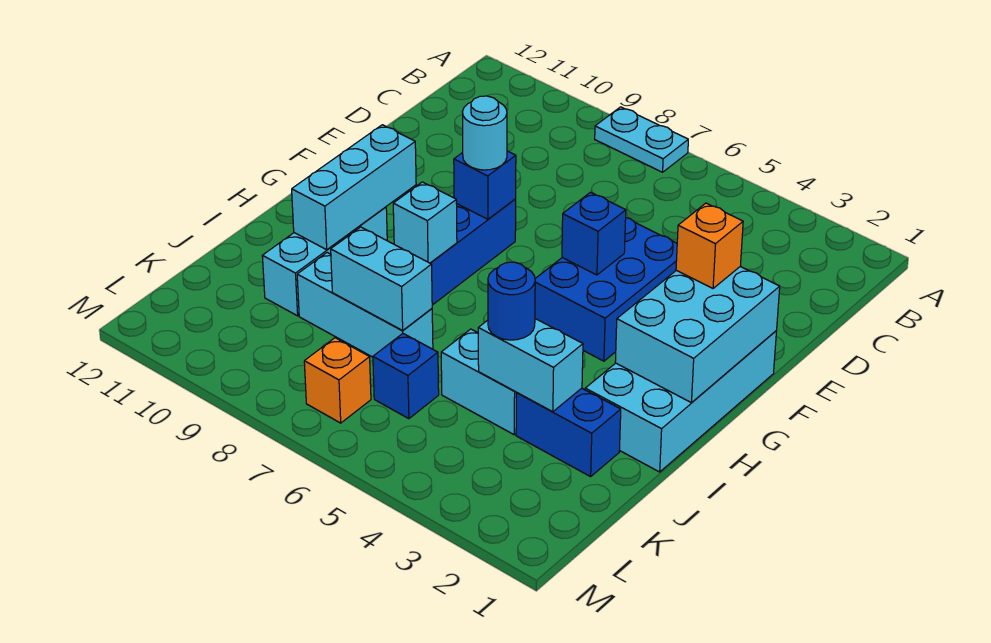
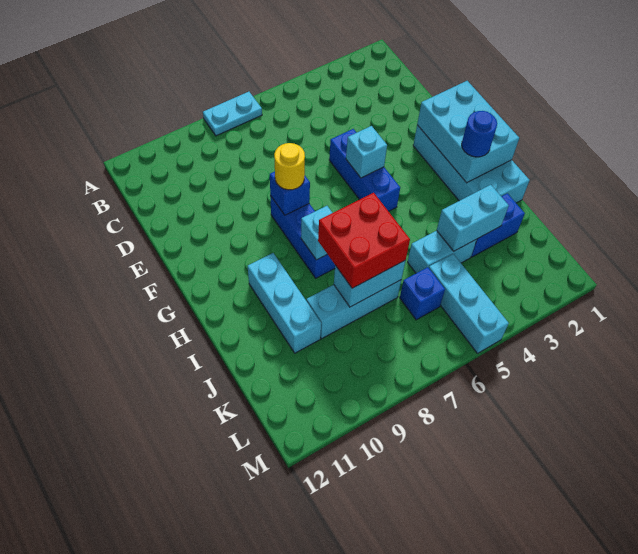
blue brick E4:G5 level 1 -> blue brick E5:G5 level 1
orange brick F2 level 3 -> none
blue brick F5 level 2 -> cyan brick F5 level 2
cyan round brick F8 level 3 -> yellow round brick F8 level 3
cyan brick G10:I10 level 2 -> cyan brick K5:M5 level 1
none -> red brick I7:J8 level 3
blue round brick J4 level 3 -> blue round brick H2 level 3
orange brick L7 level 1 -> none

